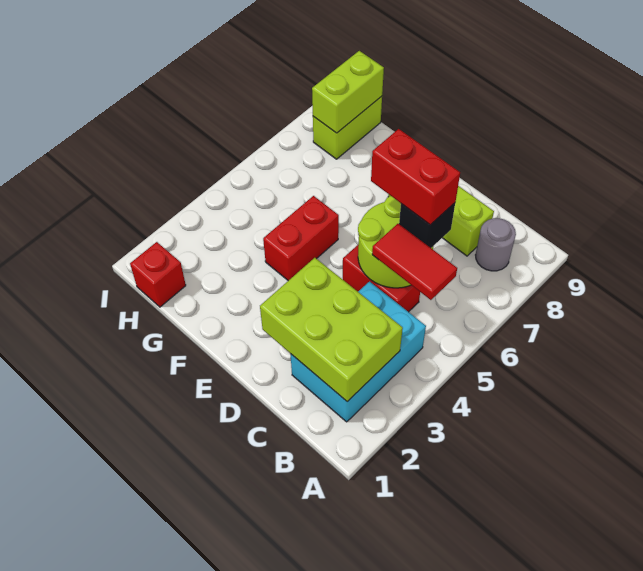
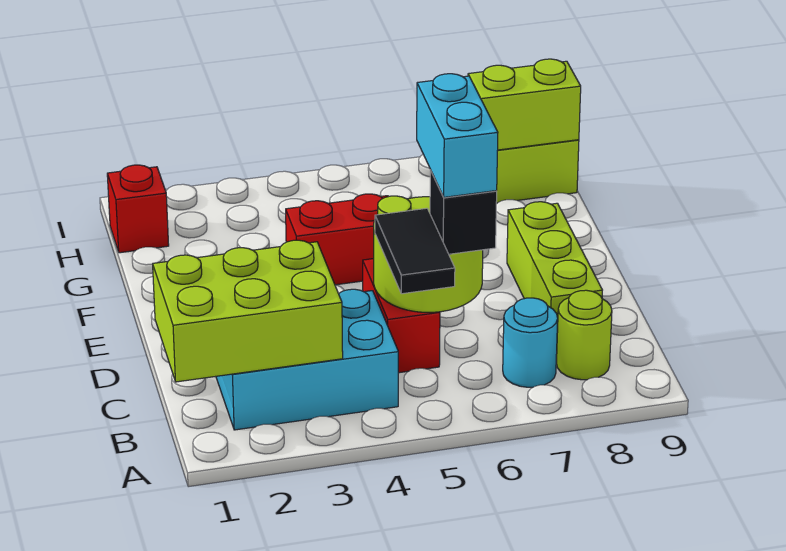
lime brick B2:D3 level 2 -> lime brick B1:C3 level 2
red tile B5:C5 level 3 -> black tile B5:C5 level 3
none -> cyan round brick B7 level 1
grey round brick B8 level 1 -> lime round brick B8 level 1
red brick C6:D6 level 4 -> cyan brick C6:D6 level 4

